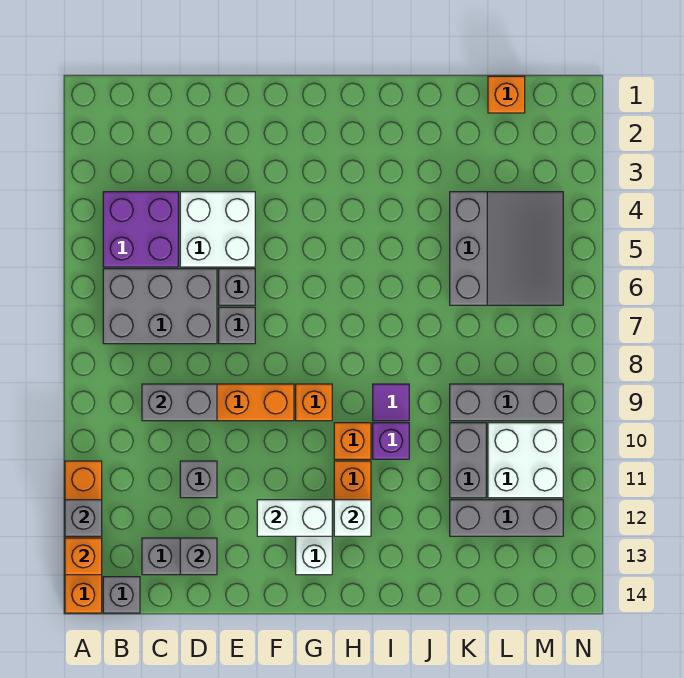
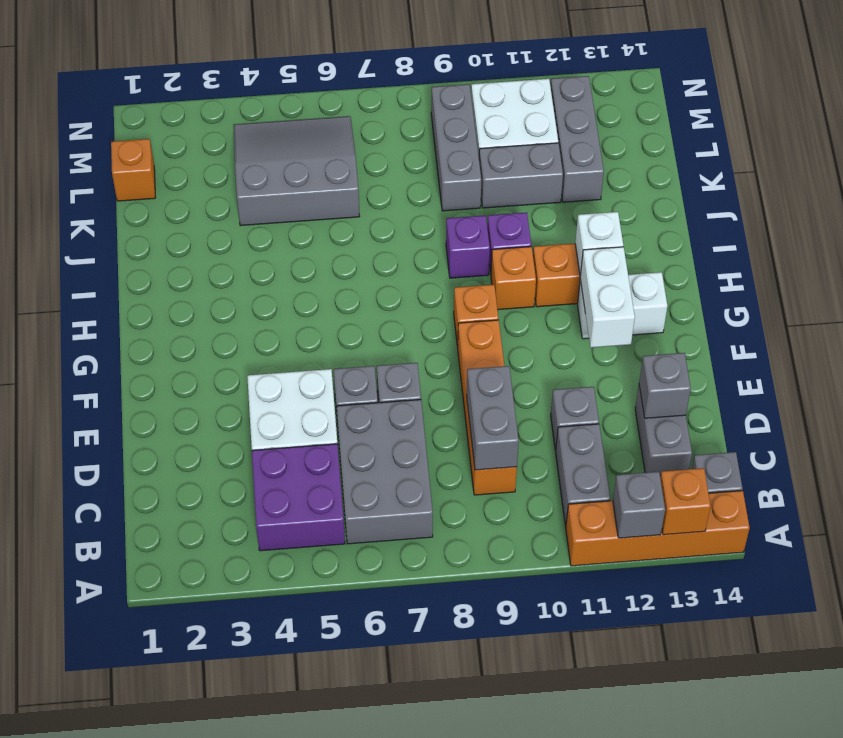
none -> grey brick B11:C11 level 1
purple tile I9 level 1 -> purple brick I9 level 1

